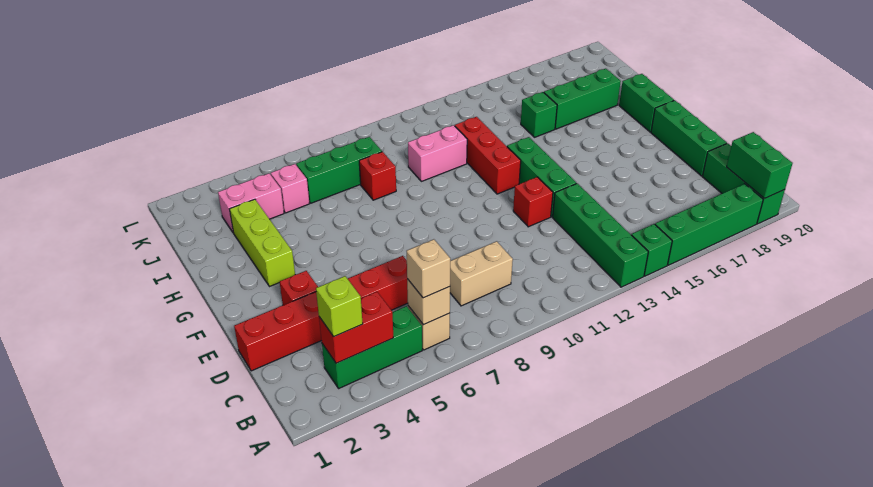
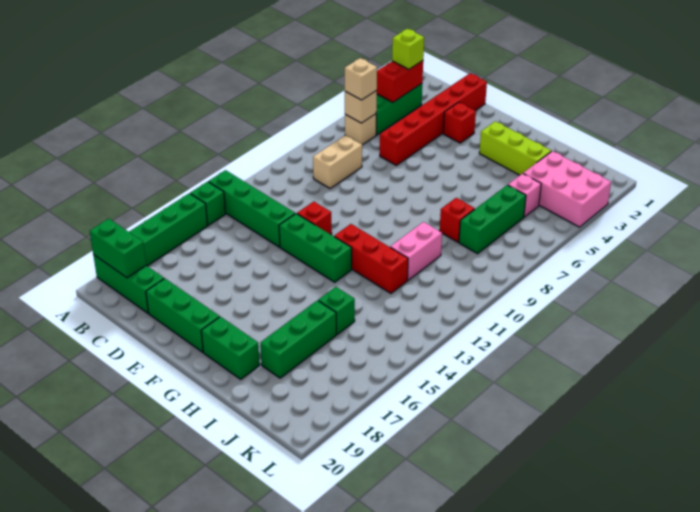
pink brick J3:J4 level 1 -> pink brick J3:L4 level 1

